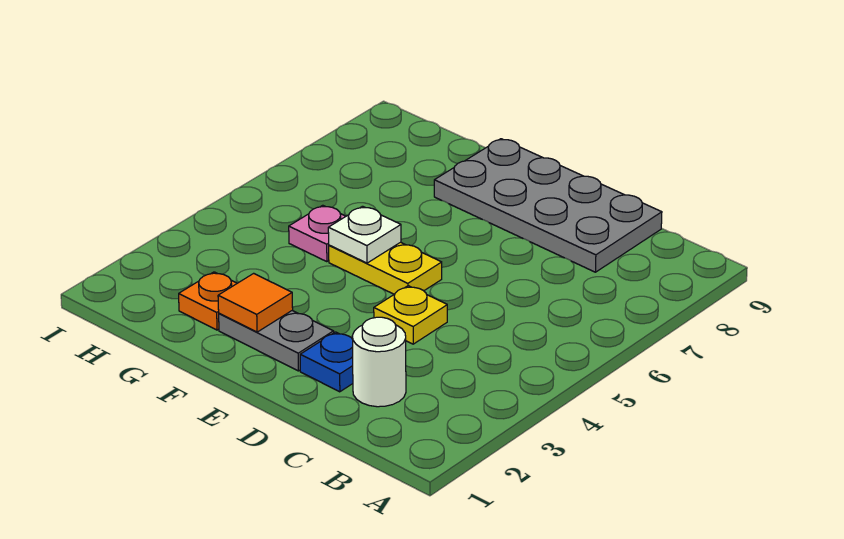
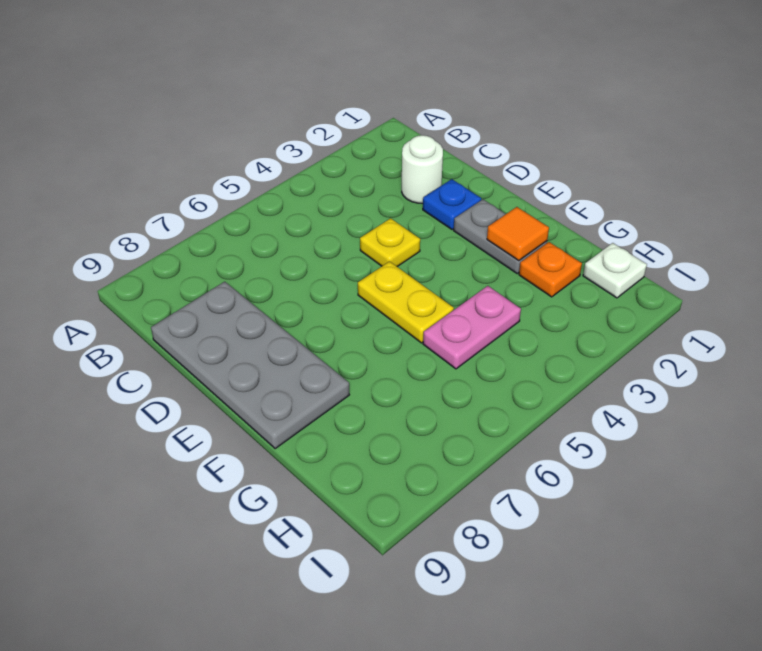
white plate F5 level 2 -> white plate H1 level 1
pink plate G5 level 1 -> pink plate G4:G5 level 1

